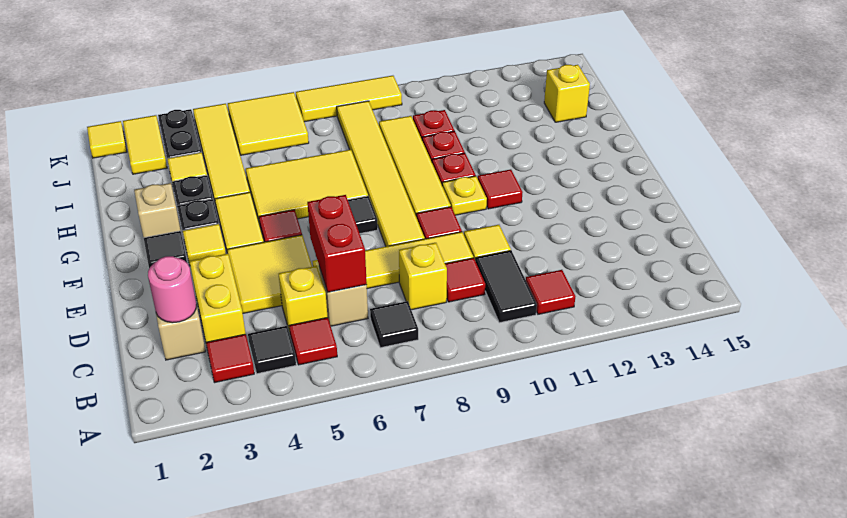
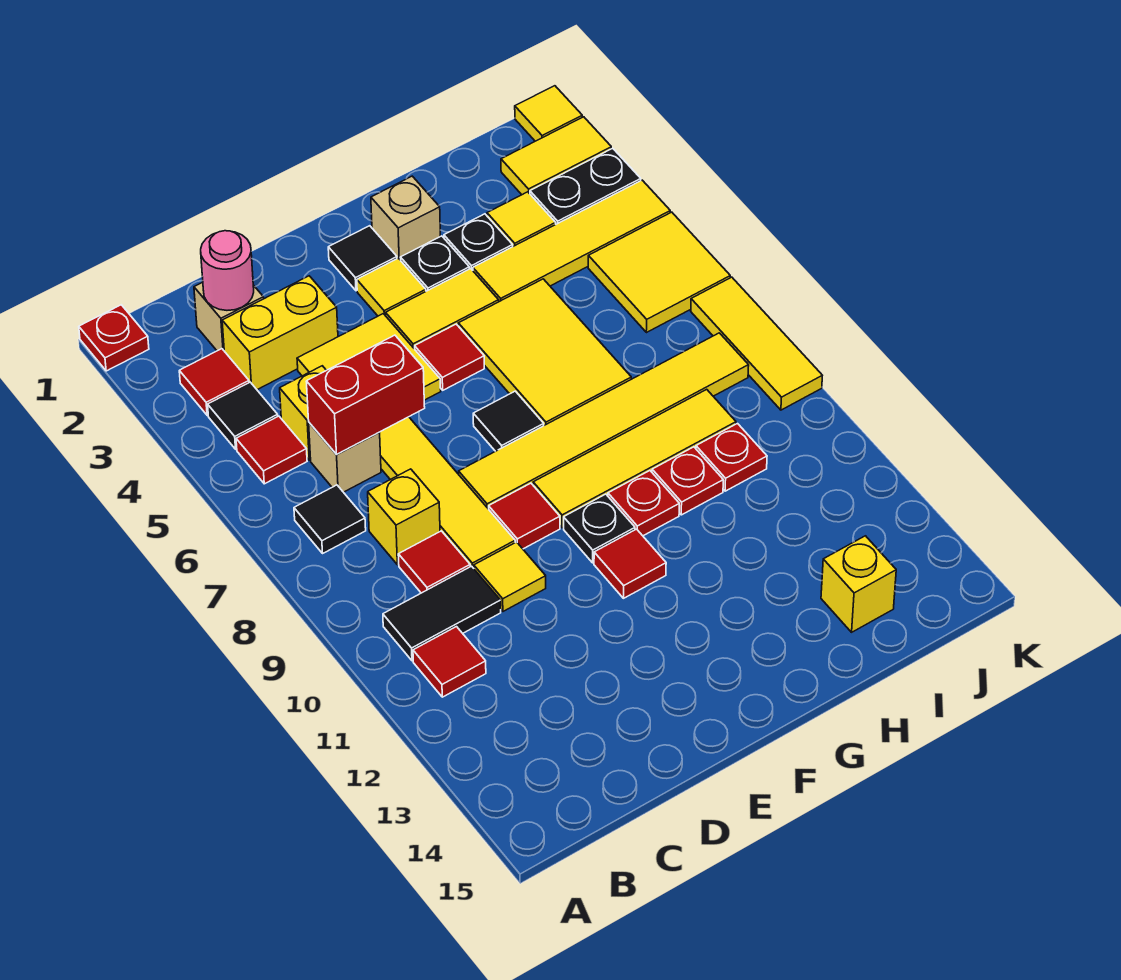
none -> red plate A1 level 1
yellow plate F10 level 1 -> black plate F10 level 1

